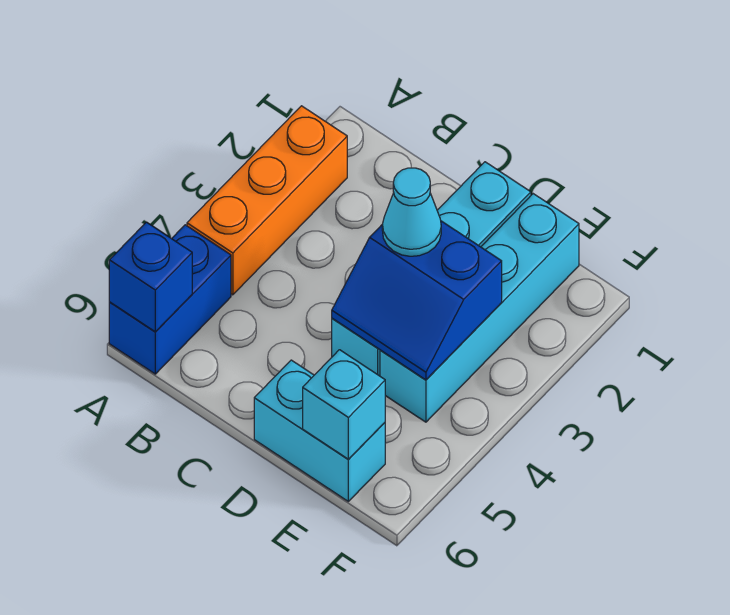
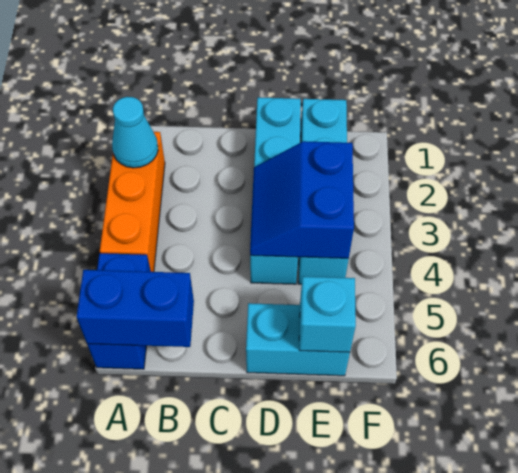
blue brick A6 level 2 -> blue brick A6:B6 level 2
blue slope D3:E4 level 2 top 3 -> blue slope D3:E4 level 2 top E
cyan cone D3 level 3 -> cyan cone A2 level 2

